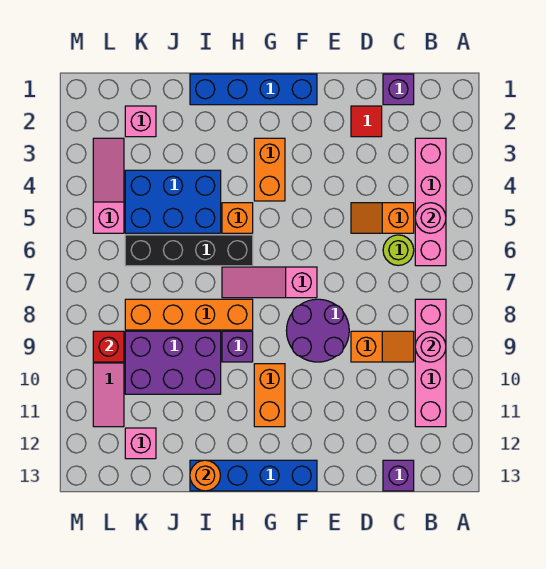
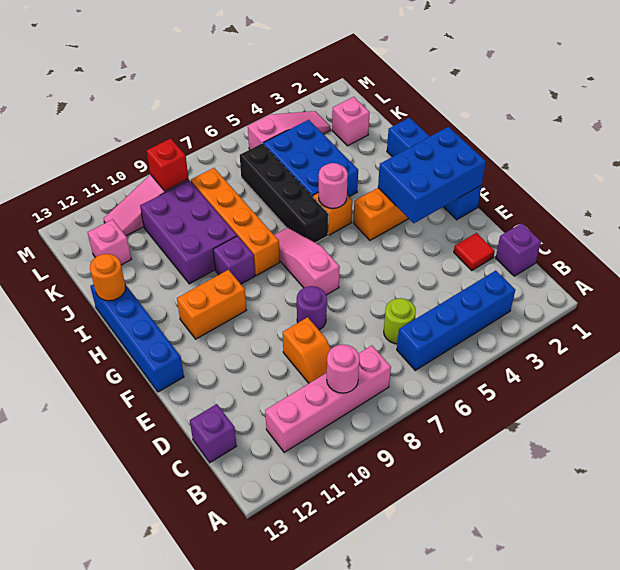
pink brick B3:B6 level 1 -> blue brick B3:B6 level 1
pink round brick B5 level 2 -> pink round brick H5 level 2
orange slope C5:D5 level 1 top C -> none
purple round brick E8:F9 level 1 -> purple round brick E8 level 1
none -> blue brick F1:G3 level 2

